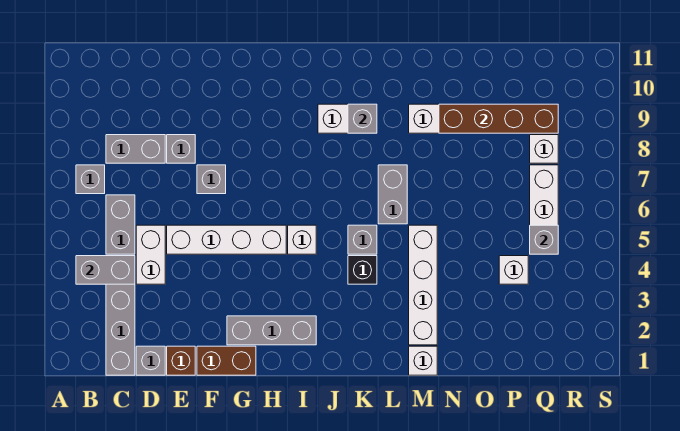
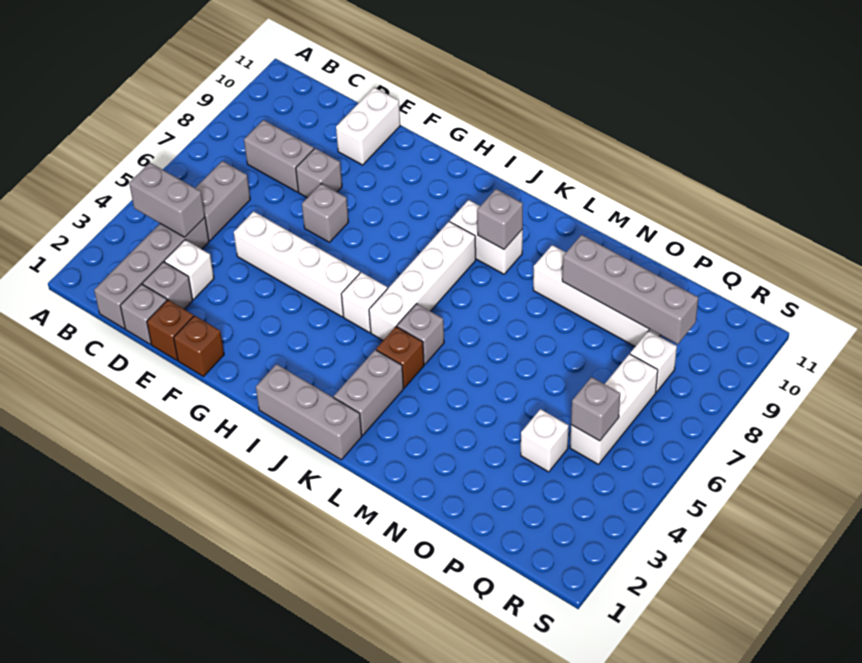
grey brick B7 level 1 -> grey brick D2 level 1
white brick D4:D5 level 1 -> white brick E10:E11 level 1
brown brick F1:G1 level 1 -> brown brick F1 level 1
grey brick G2:I2 level 1 -> grey brick I1:K1 level 1
black brick K4 level 1 -> brown brick K4 level 1
grey brick L6:L7 level 1 -> grey brick K2:K3 level 1
white brick M1 level 1 -> white brick D3 level 1
white brick M2:M5 level 1 -> white brick J5:J8 level 1
brown brick N9:Q9 level 2 -> grey brick N9:Q9 level 2

